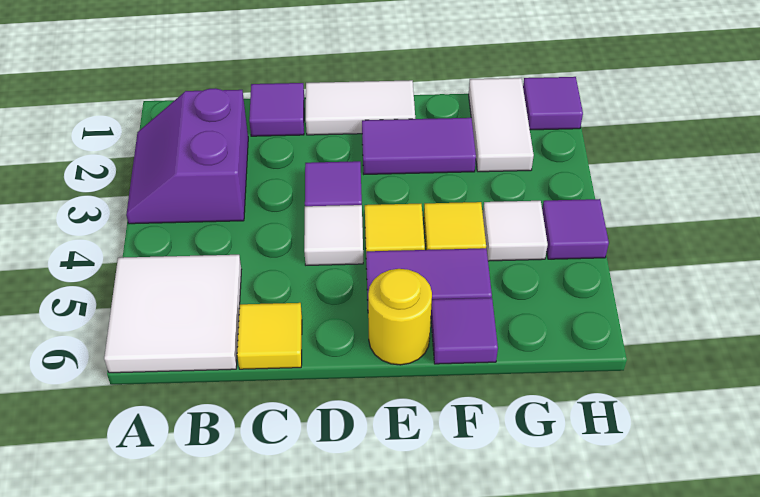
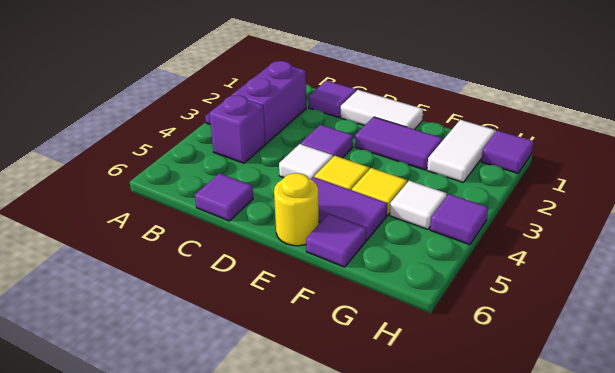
white tile A5:B6 level 1 -> none
none -> purple brick B4 level 1
yellow tile C6 level 1 -> purple tile C6 level 1

